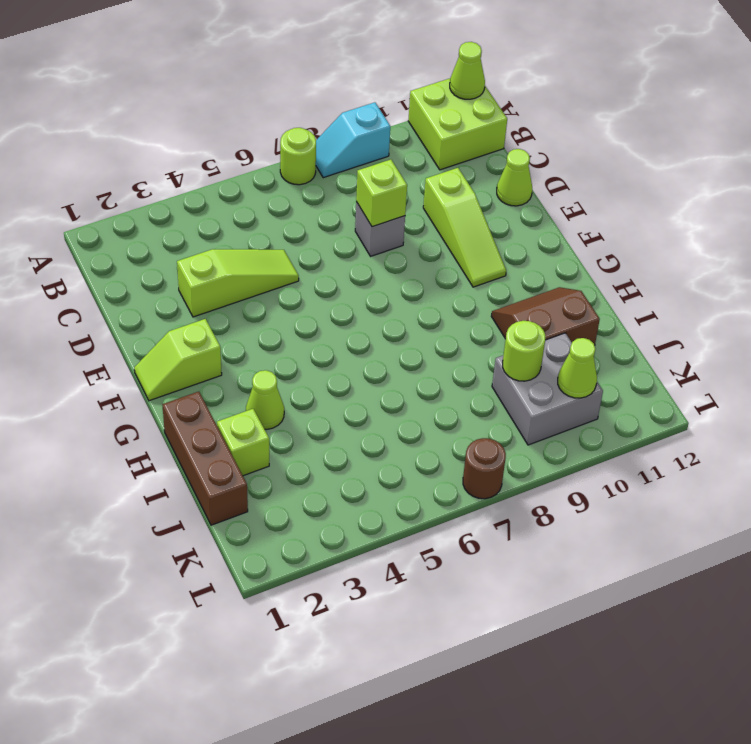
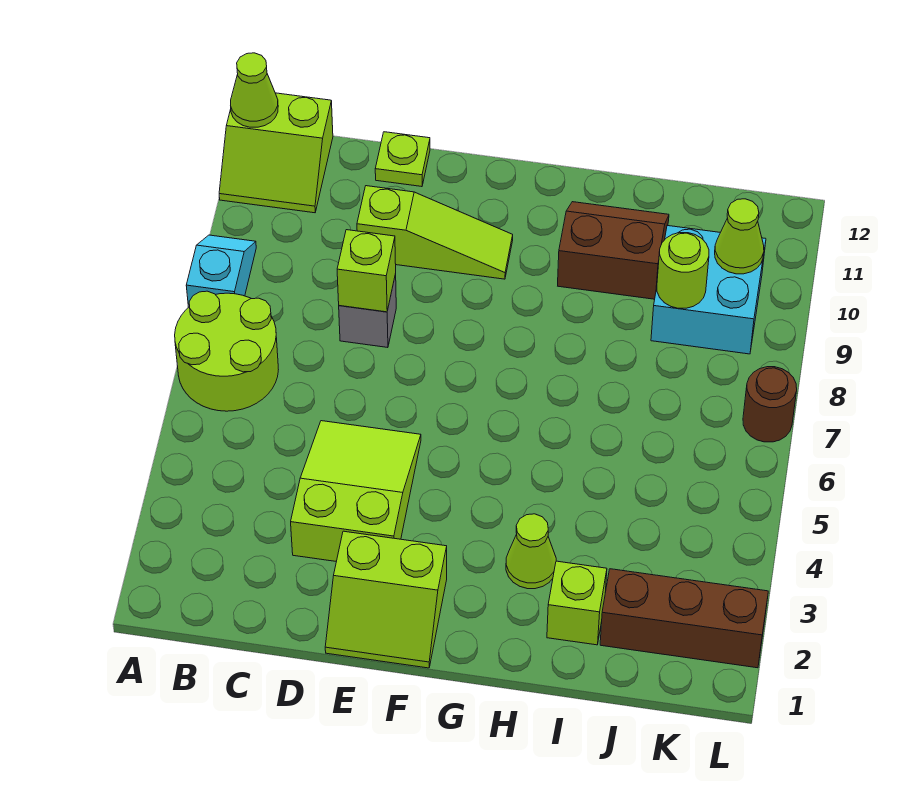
lime round brick A7 level 1 -> lime round brick A6:B7 level 1
cyan slope A8:A9 level 1 top 9 -> cyan slope A8:A9 level 1 top 8
lime brick A11:B12 level 1 -> lime slope A11:B12 level 1 top 12
lime slope D3:D5 level 1 top 3 -> lime slope D3:E5 level 1 top 3
lime cone D12 level 1 -> lime plate D12 level 1
lime slope F1:F2 level 1 top 2 -> lime slope E1:F2 level 1 top 2
brown brick H1:J1 level 1 -> brown brick J2:L2 level 1
brown slope H10:I11 level 1 top I -> brown slope H10:I11 level 1 top 10
grey brick J9:K10 level 1 -> cyan brick J9:K10 level 1

